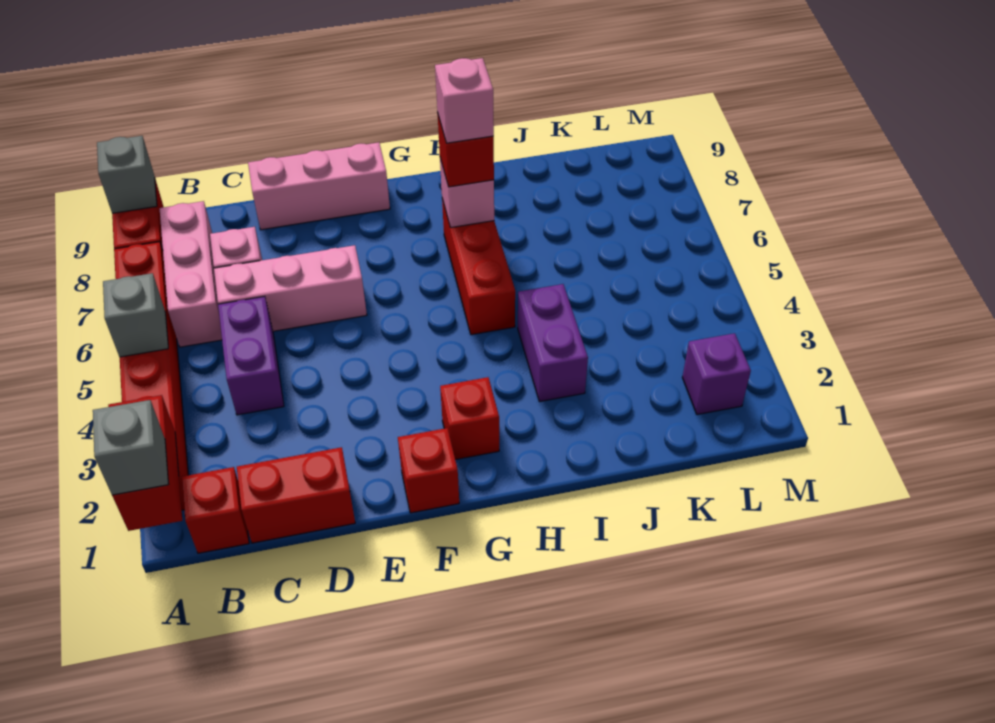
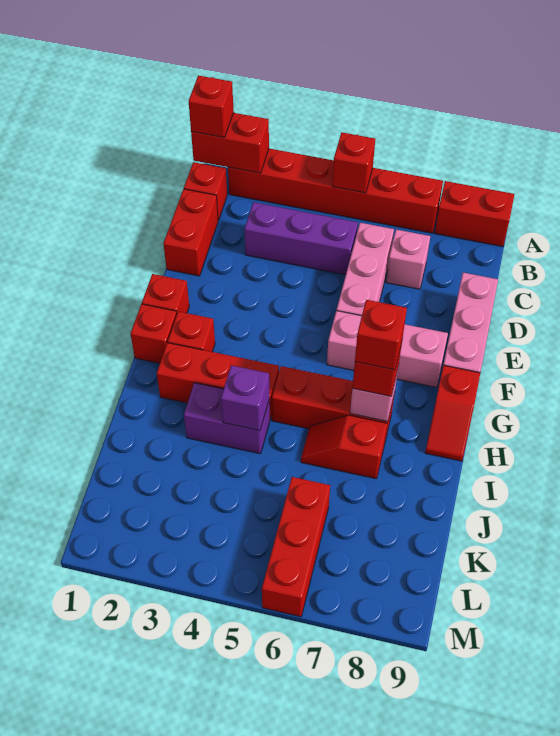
grey brick A1 level 3 -> red brick A1 level 3
grey brick A5 level 2 -> red brick A5 level 2
grey brick A9 level 2 -> none
pink brick B6:B8 level 1 -> pink brick F6:F8 level 1
purple brick C4:C5 level 1 -> purple brick C3:C5 level 1
none -> red brick G1 level 1
none -> red slope G9:H9 level 1 top G
none -> red brick H2:H4 level 1
pink brick H7 level 4 -> red brick H7 level 4
none -> red slope I6:I7 level 1 top 7
none -> red brick K6:M6 level 1
purple brick L2 level 1 -> purple brick I4 level 2

